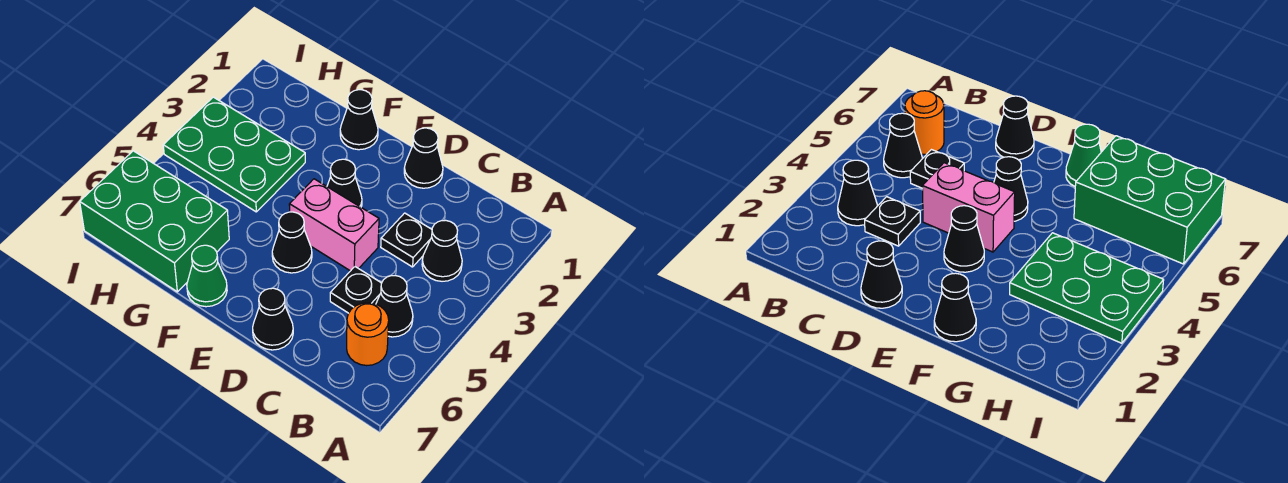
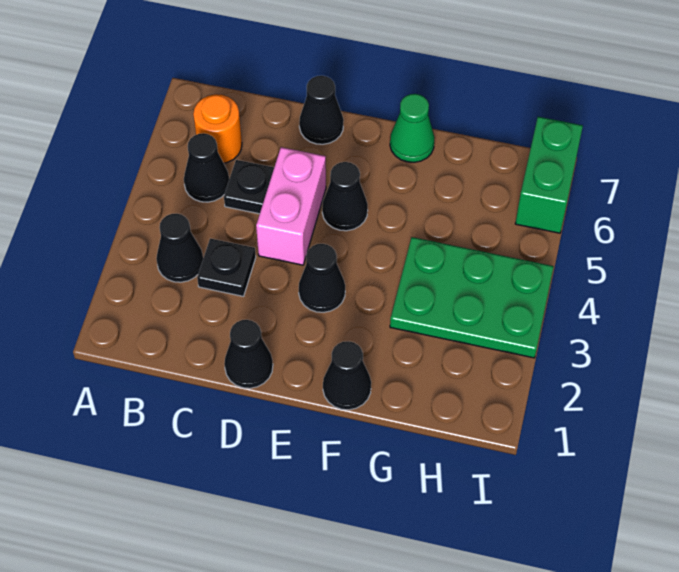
pink brick D4:E4 level 1 -> pink brick D4:D5 level 1
green brick G6:I7 level 1 -> green brick I6:I7 level 1

